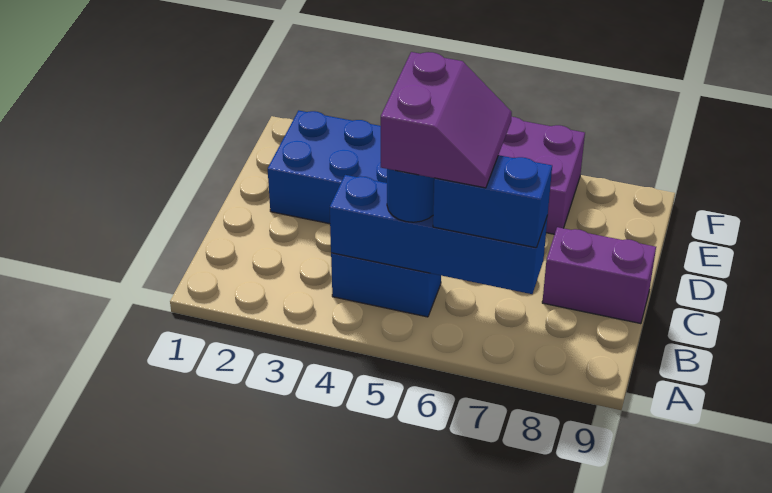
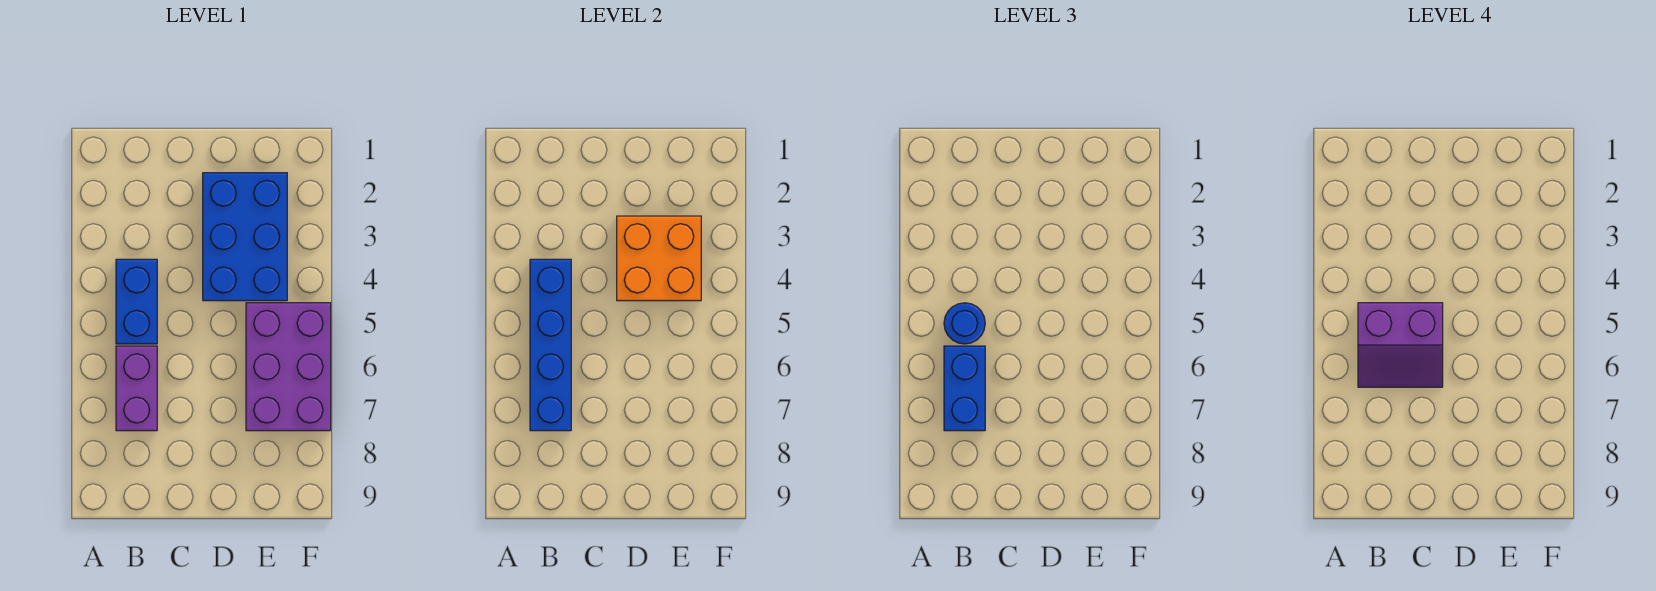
purple brick C8:C9 level 1 -> purple brick B6:B7 level 1
none -> orange brick D3:E4 level 2

